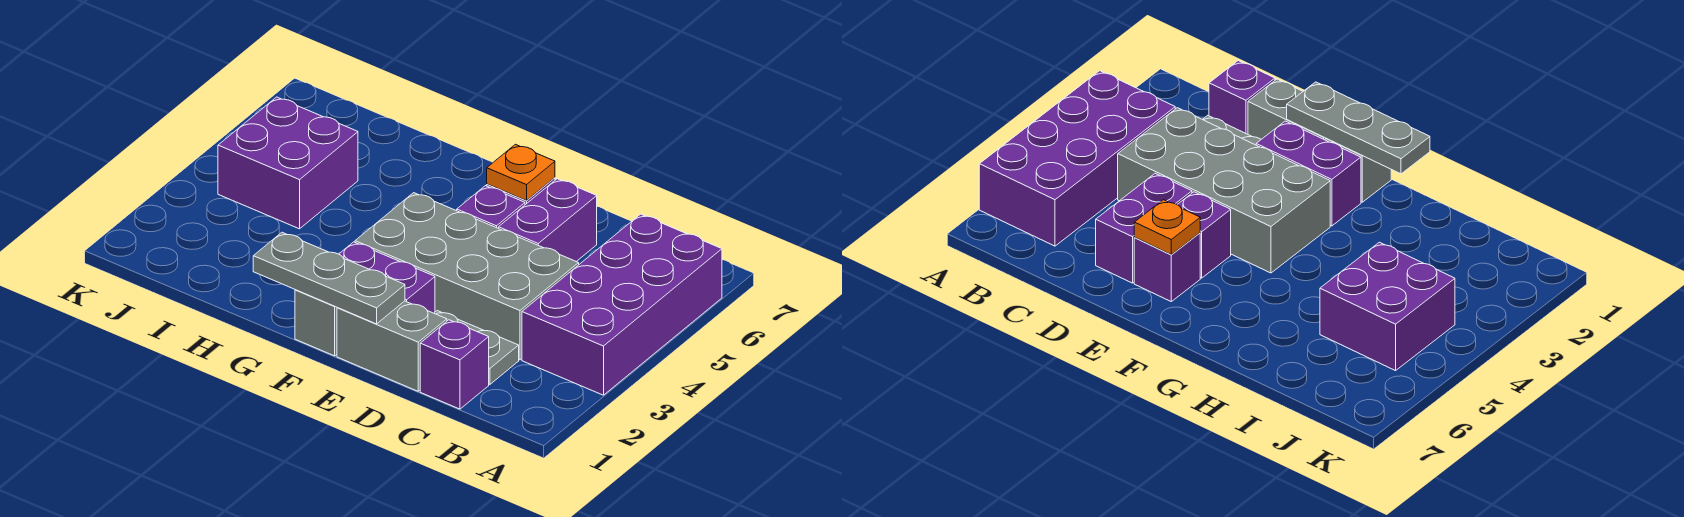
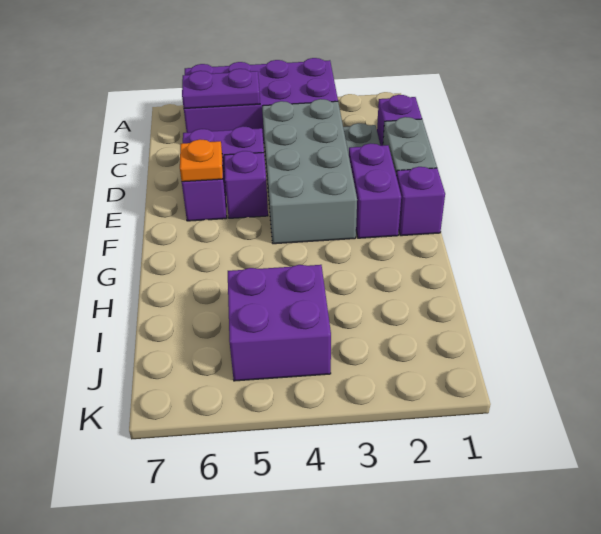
none -> purple plate B5:B6 level 2
grey plate E1:G1 level 2 -> none
grey brick F1 level 1 -> purple brick F1 level 1

